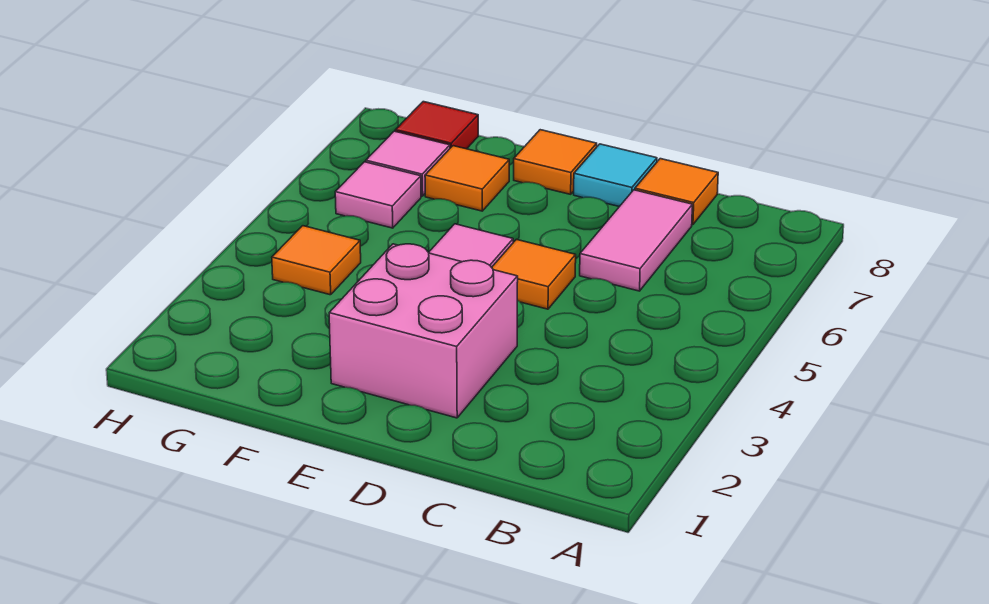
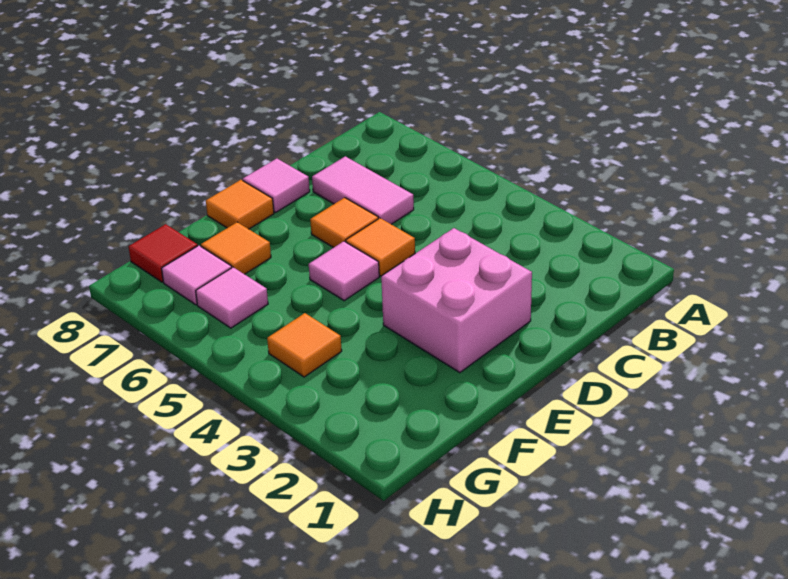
orange tile C8 level 1 -> orange tile D6 level 1
cyan tile D8 level 1 -> pink tile D8 level 1

